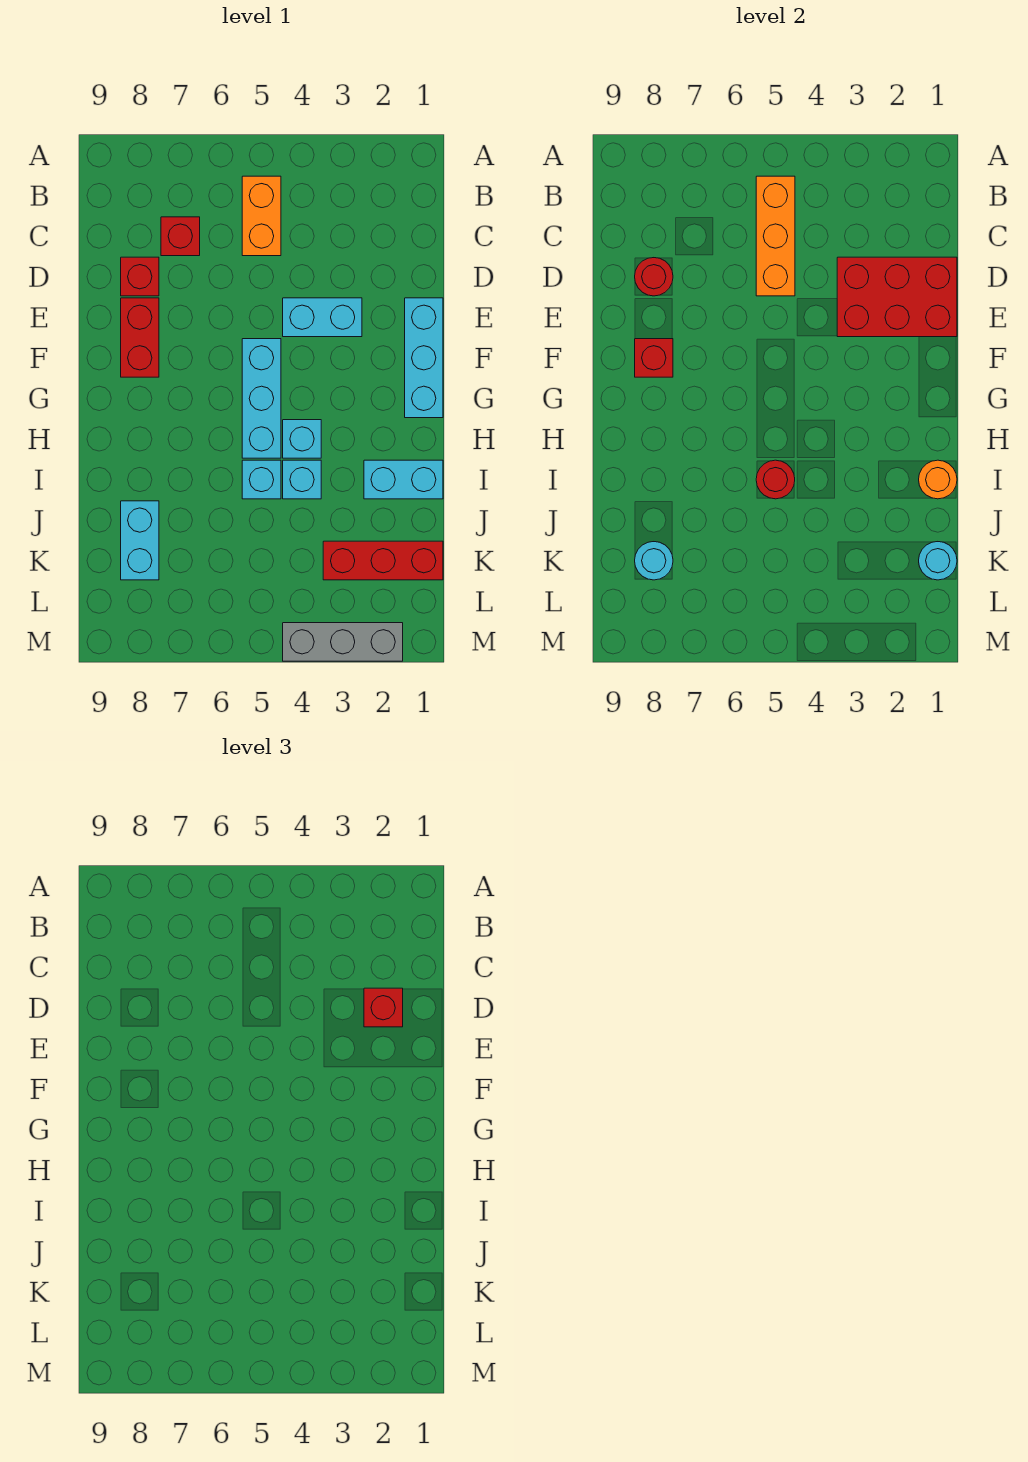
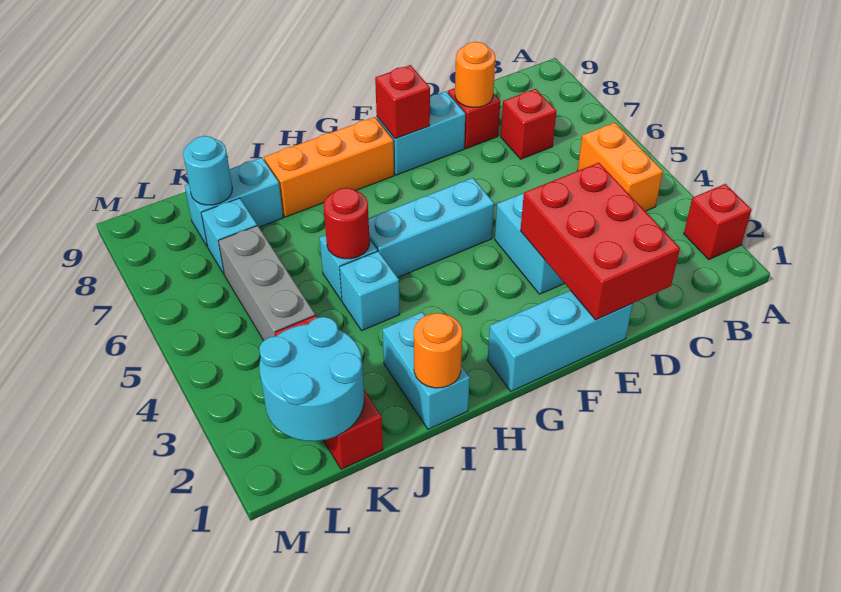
orange brick B5:C5 level 1 -> orange brick B4:B5 level 1
orange brick B5:D5 level 2 -> orange brick G8:I8 level 1
red brick D2 level 3 -> red brick A2 level 1
red round brick D8 level 2 -> orange round brick D8 level 2
red brick E8:F8 level 1 -> cyan brick E8:F8 level 1
cyan brick H4 level 1 -> cyan brick K7 level 1
cyan round brick K1 level 2 -> cyan round brick K1:L2 level 2
grey brick M2:M4 level 1 -> grey brick K4:K6 level 1

